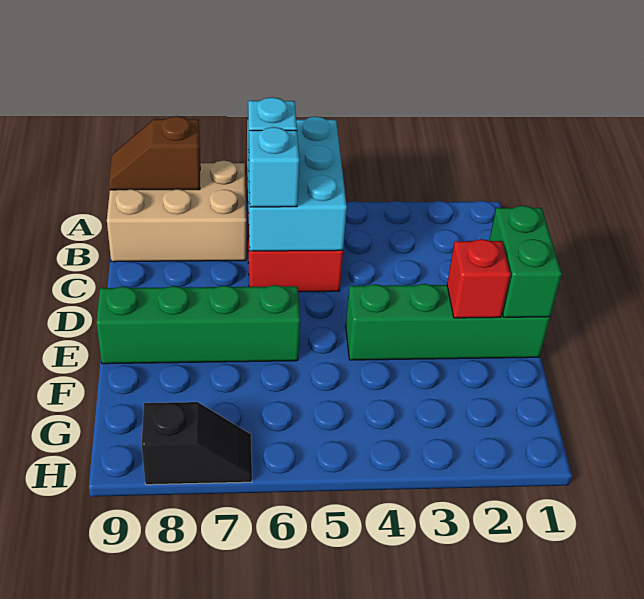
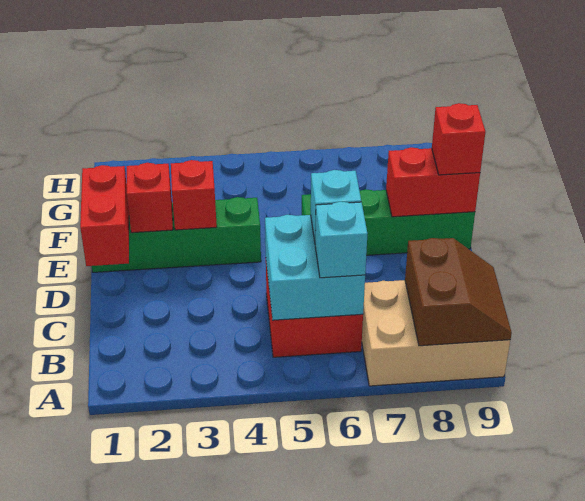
cyan brick A5:C6 level 2 -> cyan brick B5:C6 level 2
brown slope A8:A9 level 2 top 8 -> brown slope A8:B9 level 2 top 8
green brick D1:E1 level 2 -> red brick D1:E1 level 2
none -> red brick E3 level 2
none -> red brick E8:E9 level 2
none -> red brick E9 level 3
black slope H7:H8 level 1 top 8 -> none

